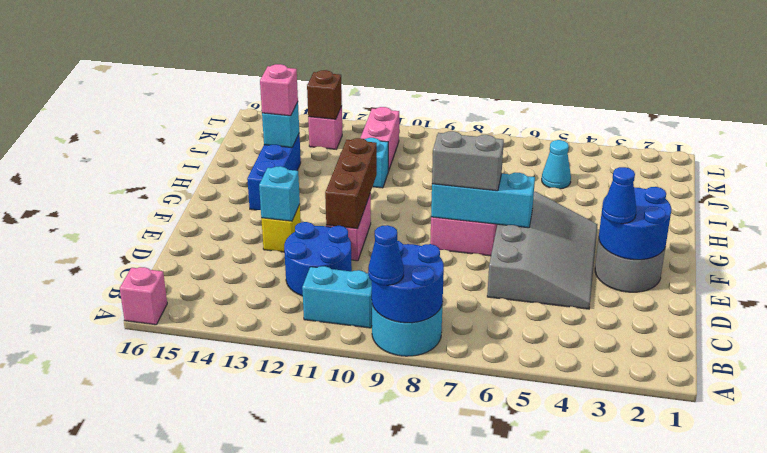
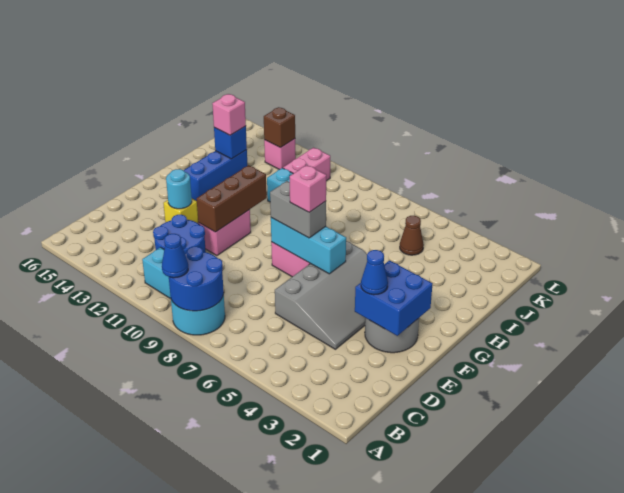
pink brick A16 level 1 -> pink brick F7 level 4
blue round brick E2:F3 level 2 -> blue brick E2:F3 level 2
cyan brick E13 level 2 -> cyan round brick E13 level 2
cyan brick I14 level 2 -> blue brick I14 level 2
cyan cone J5 level 1 -> brown cone J5 level 1

